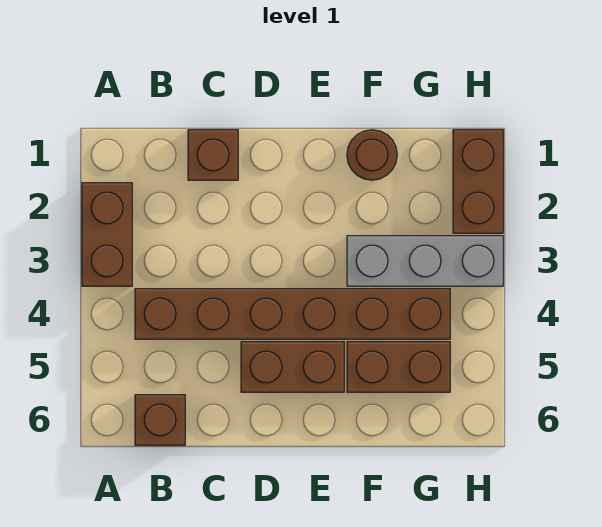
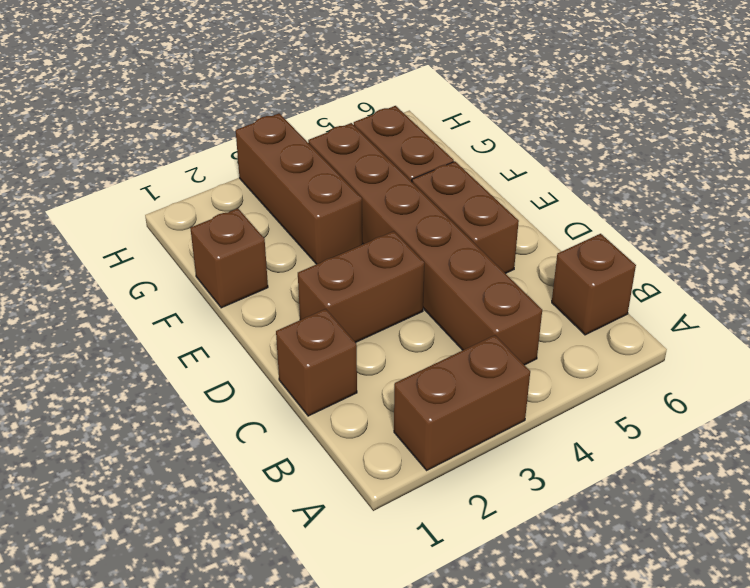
brown round brick F1 level 1 -> brown brick F1 level 1
grey brick F3:H3 level 1 -> brown brick F3:H3 level 1
brown brick H1:H2 level 1 -> brown brick D2:D3 level 1

